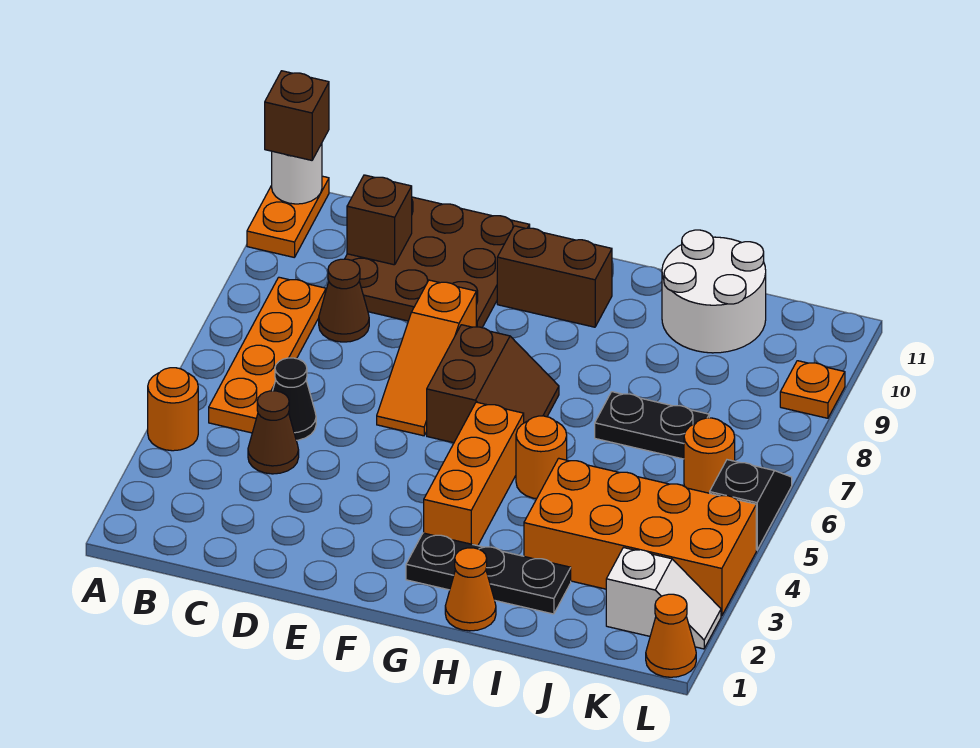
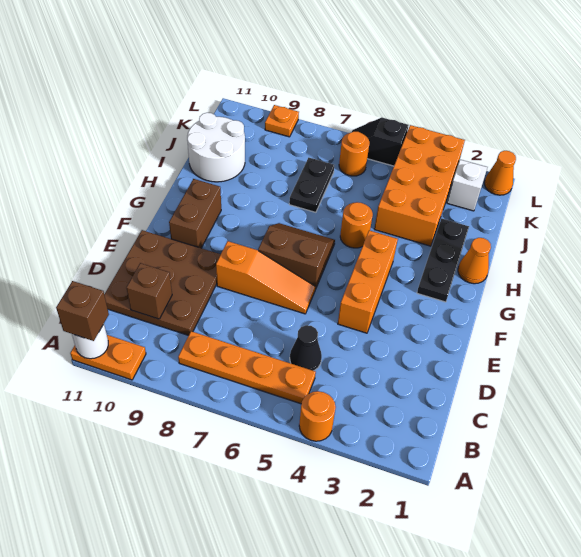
brown cone C4 level 1 -> none
brown cone C8 level 1 -> none
orange brick G3:G5 level 1 -> orange brick E4:G4 level 1

